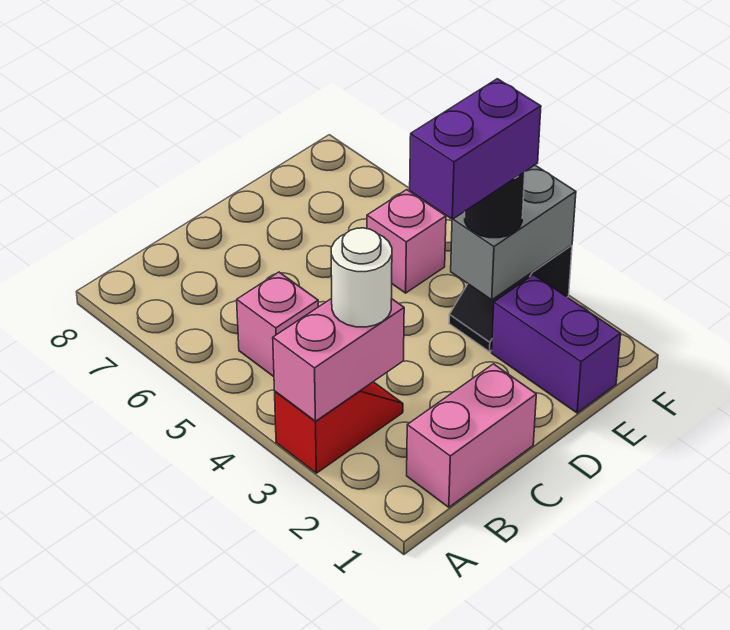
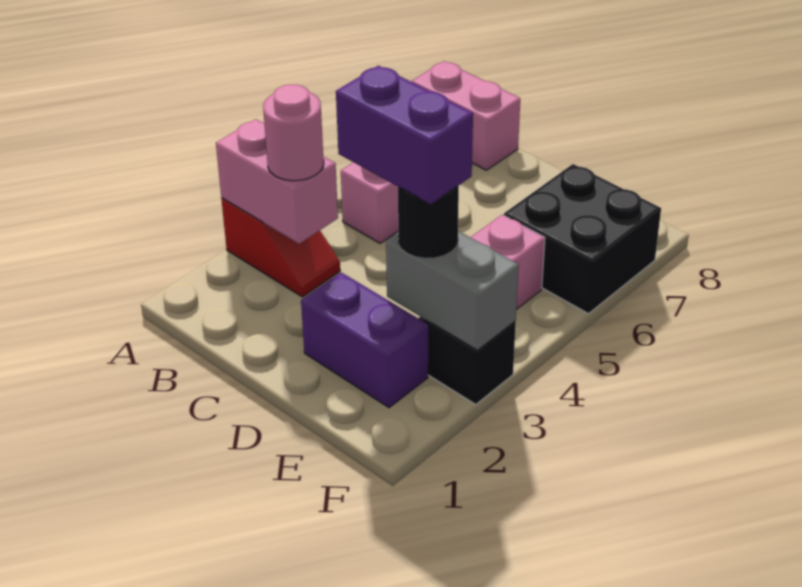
pink brick B1:C1 level 1 -> pink brick A8:B8 level 1
white round brick B3 level 3 -> pink round brick B3 level 3
purple brick E1:E2 level 1 -> purple brick D2:E2 level 1
none -> black brick E6:F7 level 1

